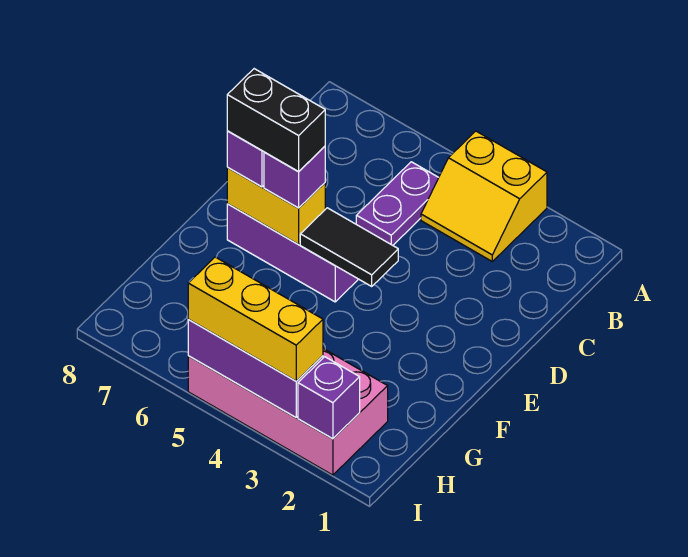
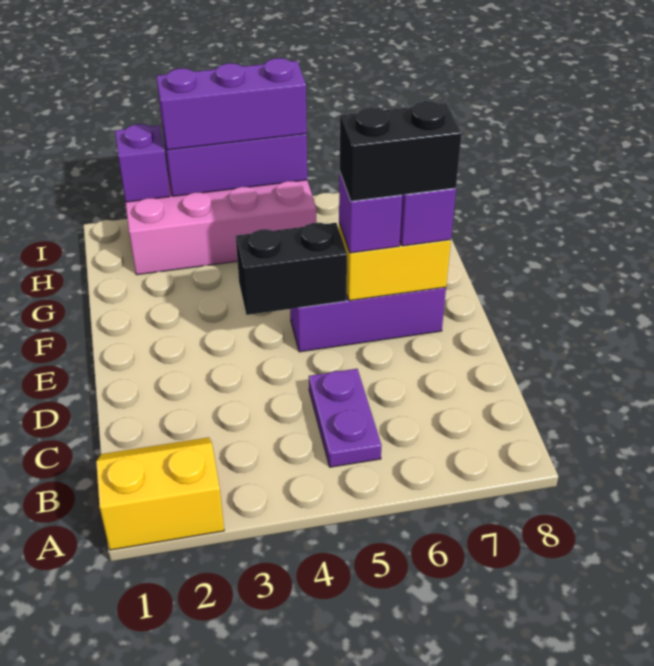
yellow slope A3:B4 level 1 top A -> yellow slope A1:B2 level 1 top A
black tile E4:E5 level 2 -> black brick E4:E5 level 2
yellow brick I3:I5 level 3 -> purple brick I3:I5 level 3

